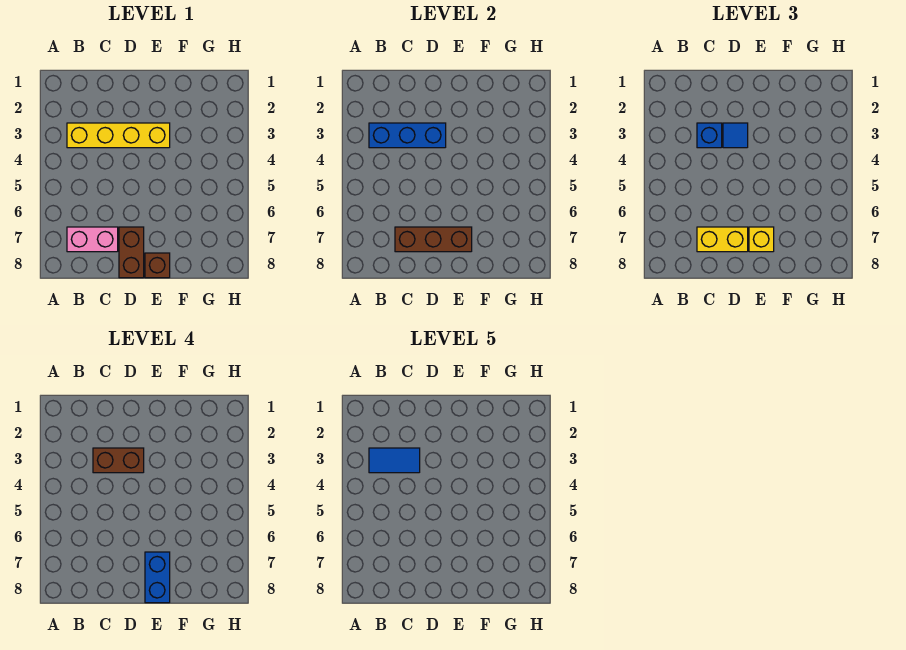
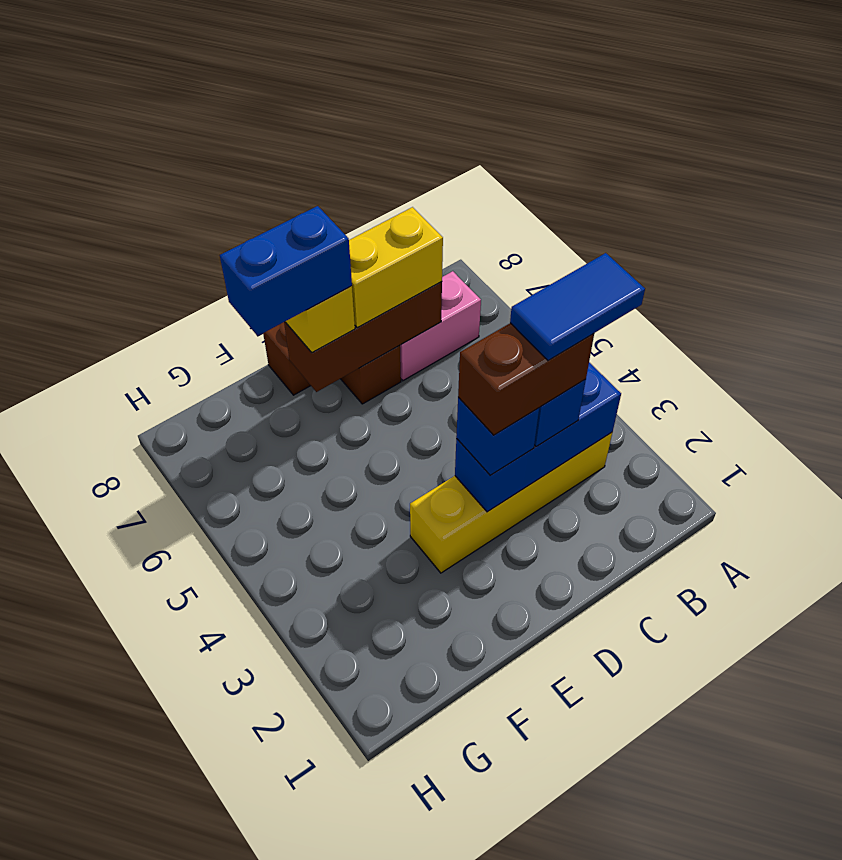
blue tile D3 level 3 -> blue brick D3 level 3
blue brick E7:E8 level 4 -> blue brick E7:F7 level 4

